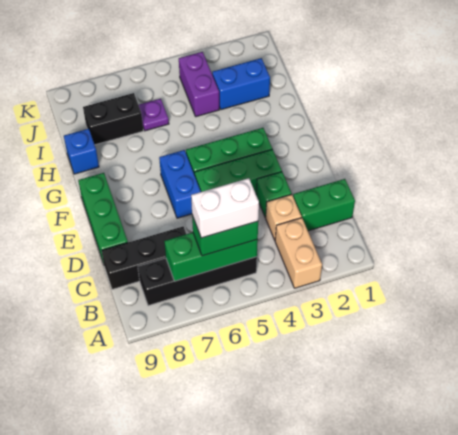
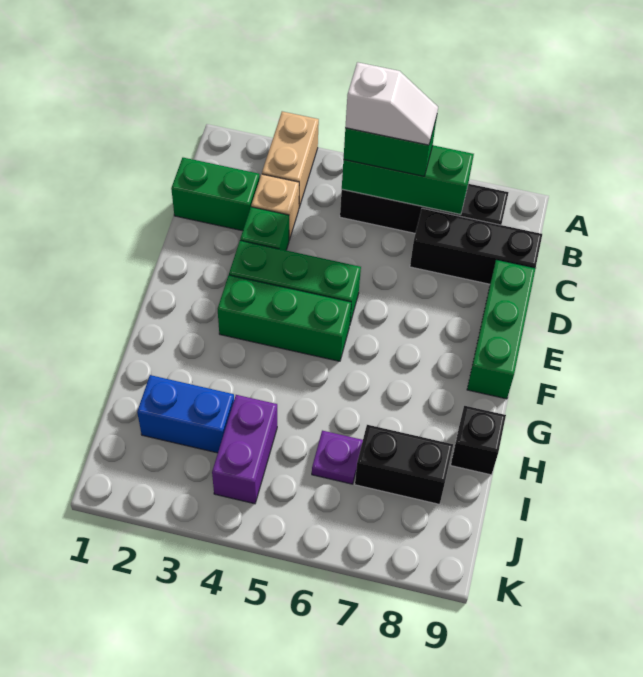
white brick B5:B6 level 4 -> white slope B5:B6 level 4 top 5
blue brick E6:F6 level 1 -> none
blue brick H9 level 1 -> black brick H9 level 1

